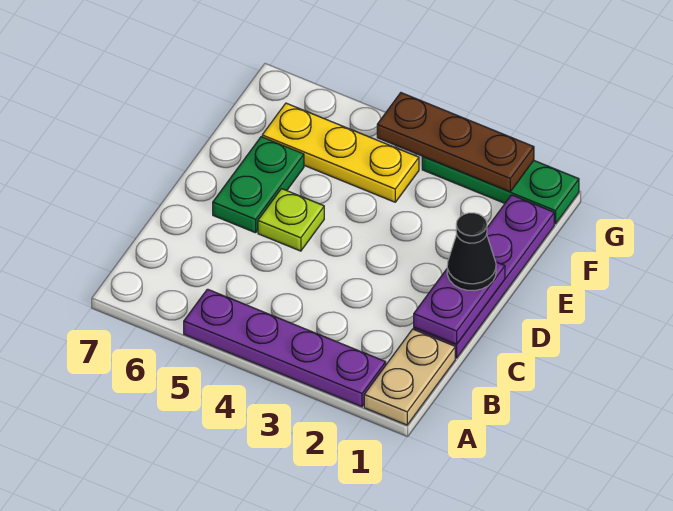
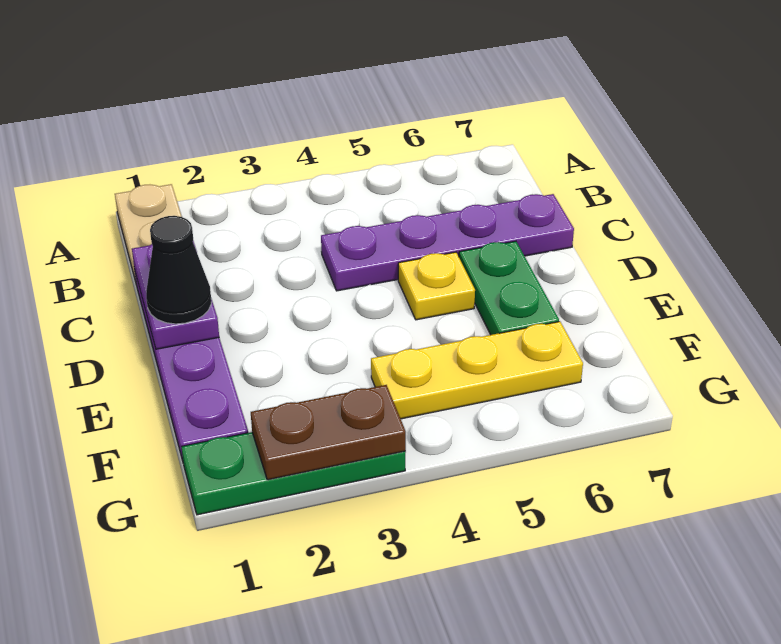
purple plate A2:A5 level 1 -> purple plate C4:C7 level 1
lime plate D5 level 1 -> yellow plate D5 level 1
brown plate G2:G4 level 2 -> brown plate G2:G3 level 2

